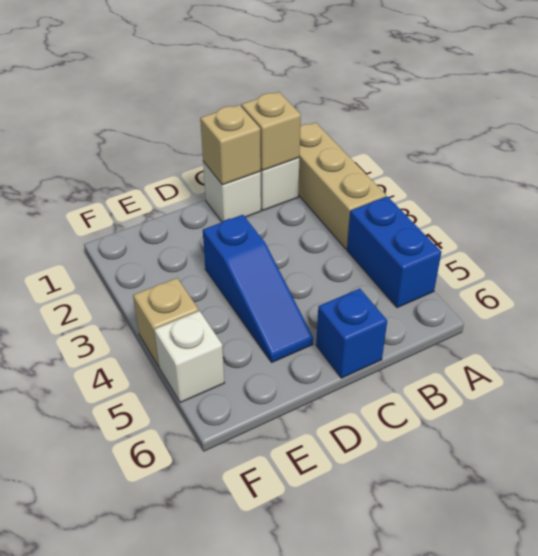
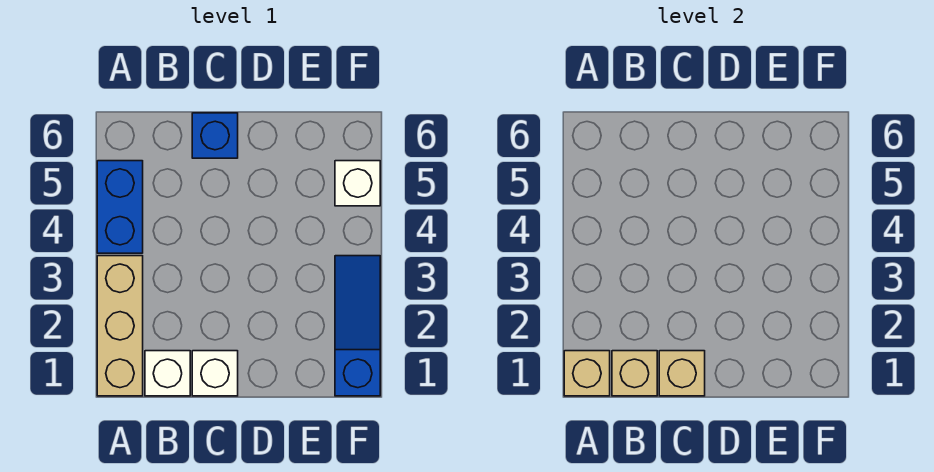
blue slope D3:D5 level 1 top 3 -> blue slope F1:F3 level 1 top 1
tan brick F4 level 1 -> tan brick A1 level 2

